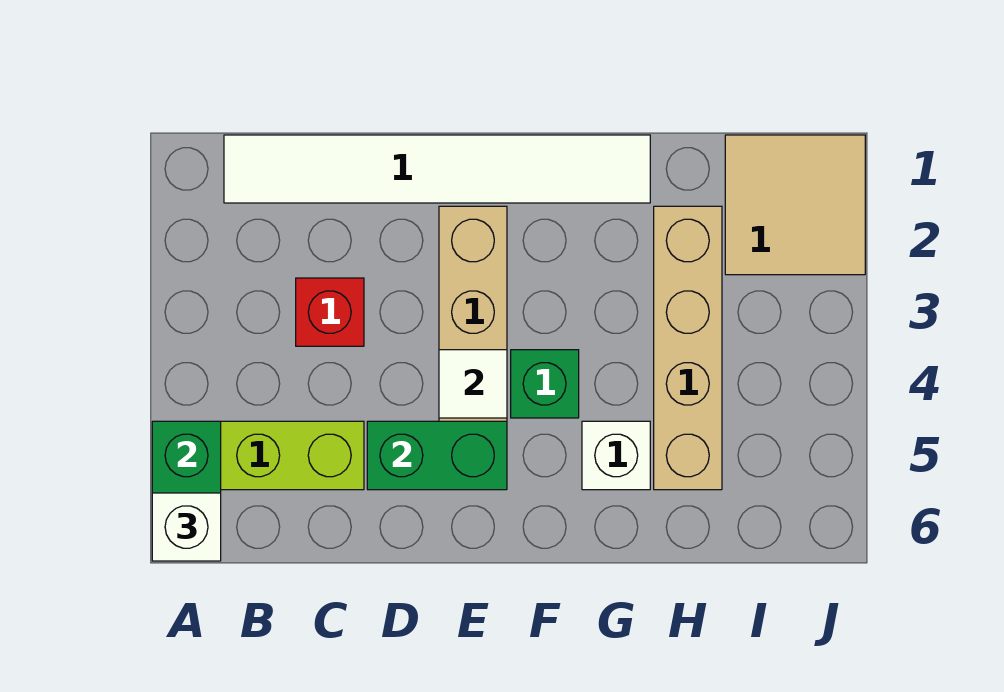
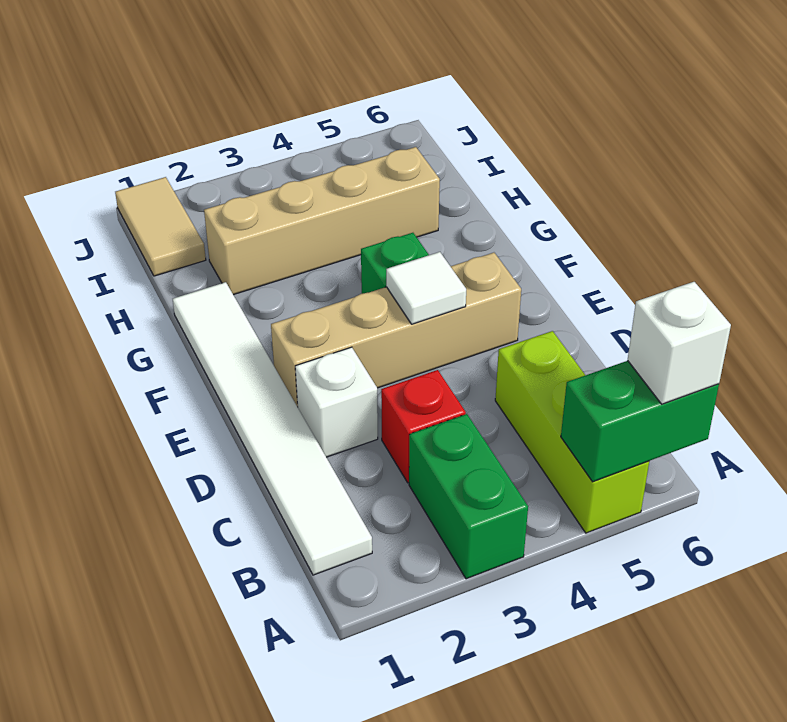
green brick D5:E5 level 2 -> green brick A3:B3 level 1
white brick G5 level 1 -> white brick D2 level 1
tan tile I1:J2 level 1 -> tan tile I1:J1 level 1

